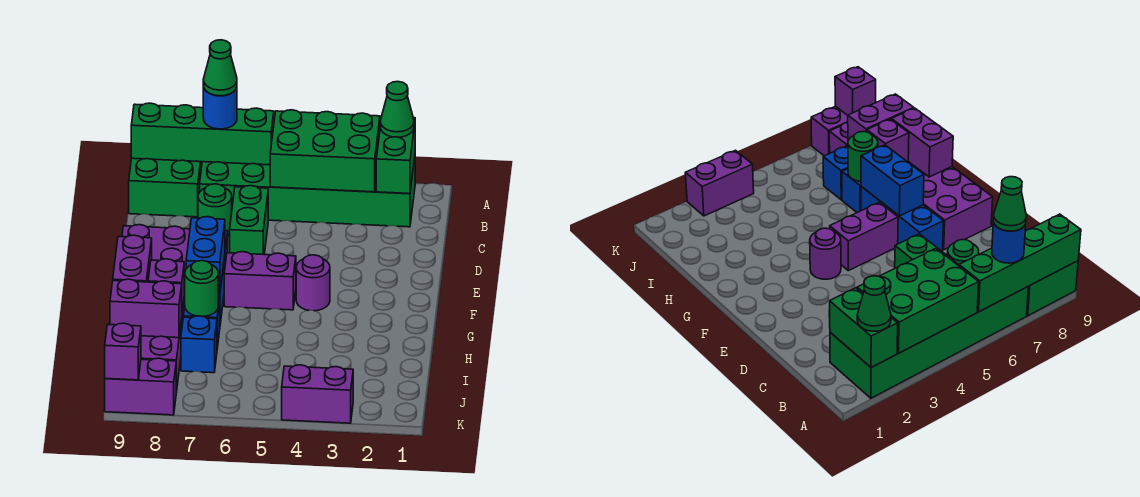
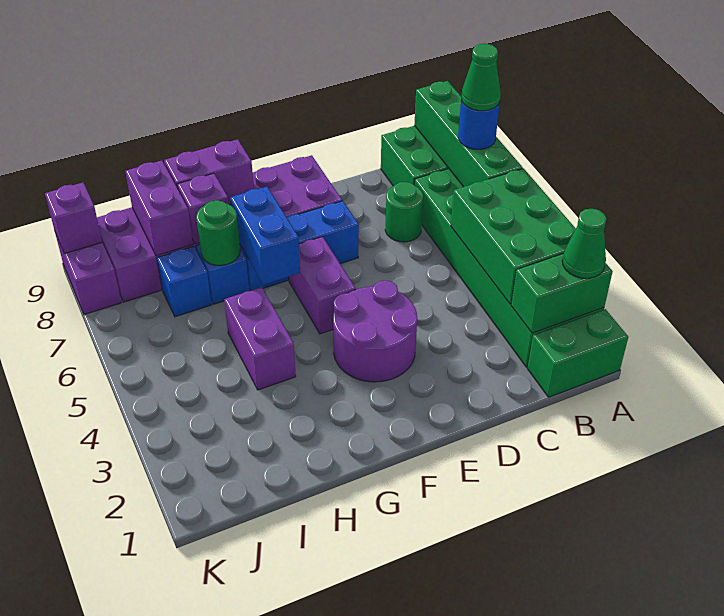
green brick C6:D6 level 1 -> green brick A1:B1 level 1
purple round brick F4 level 1 -> purple round brick E3:F4 level 1
blue brick F7:G7 level 2 -> blue brick G6:G7 level 2
purple brick K3:K4 level 1 -> purple brick H4:H5 level 1

